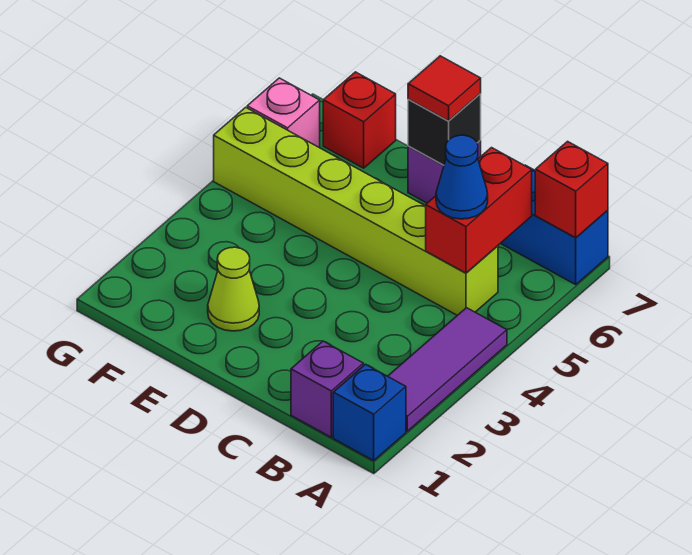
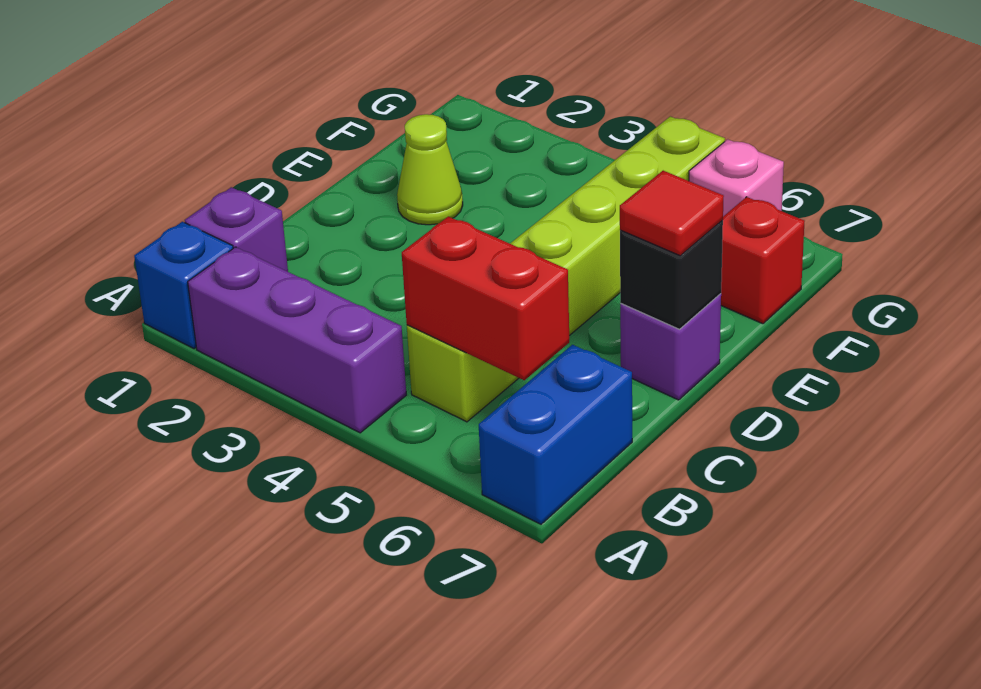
purple tile A2:A4 level 1 -> purple brick A2:A4 level 1
red brick A7 level 2 -> none
blue cone B5 level 3 -> none

